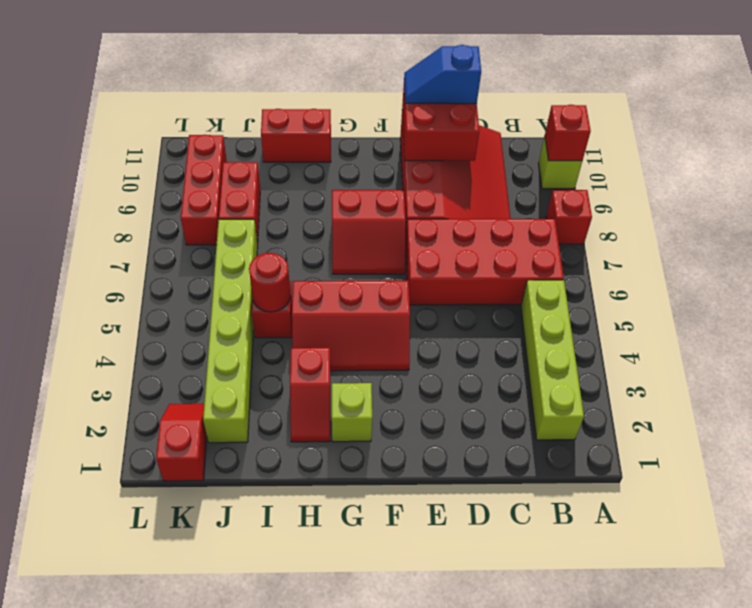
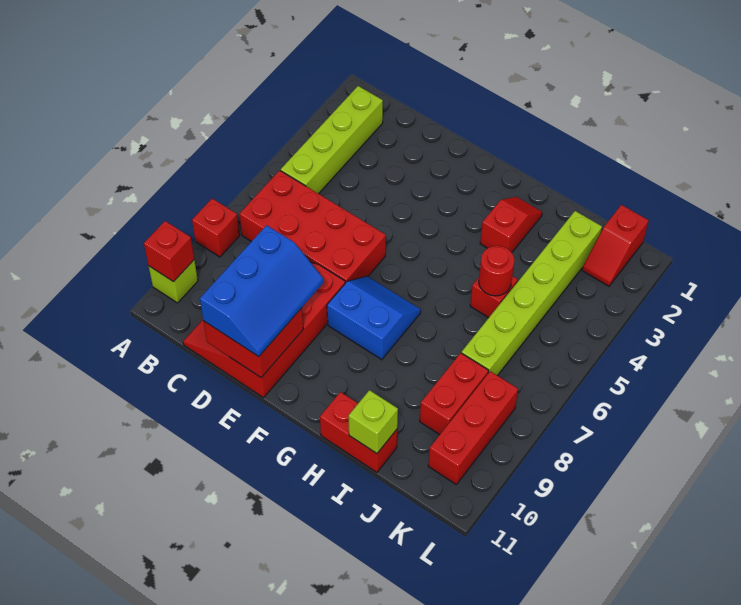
blue slope D11:E11 level 3 top D -> blue slope D9:E11 level 3 top D
red slope F4:H5 level 1 top 5 -> none
red slope F7:G8 level 1 top 8 -> blue slope F7:G8 level 1 top 8
lime brick G2 level 1 -> lime brick I11 level 2

